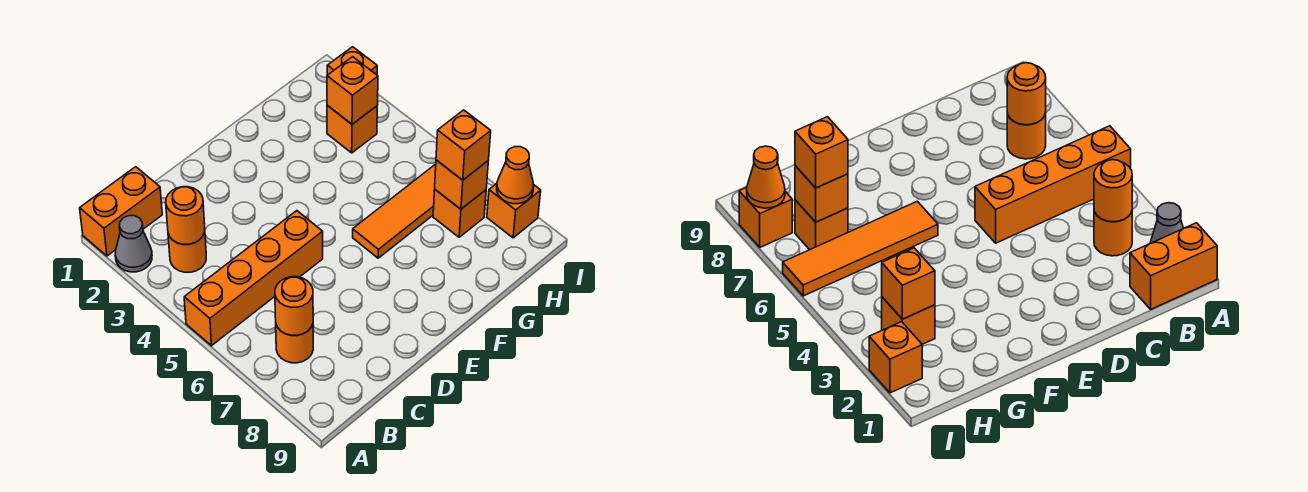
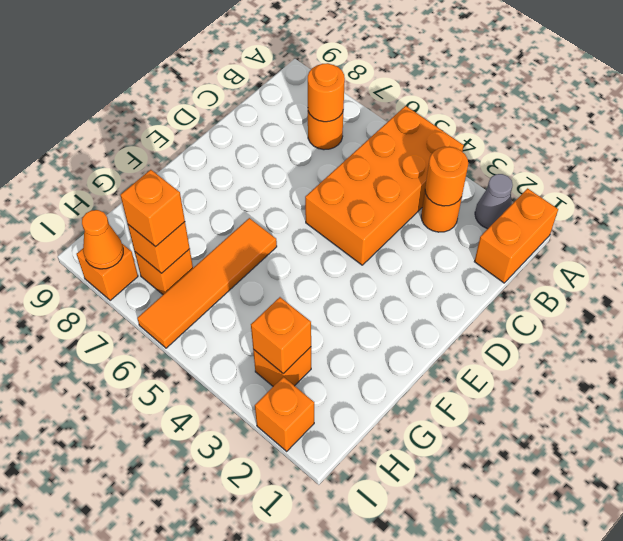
orange brick A5:D5 level 1 -> orange brick A4:D5 level 1

